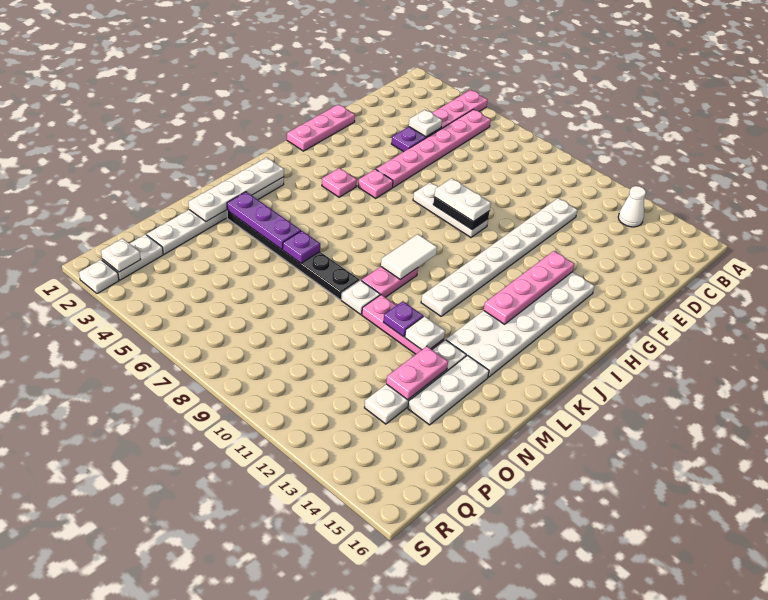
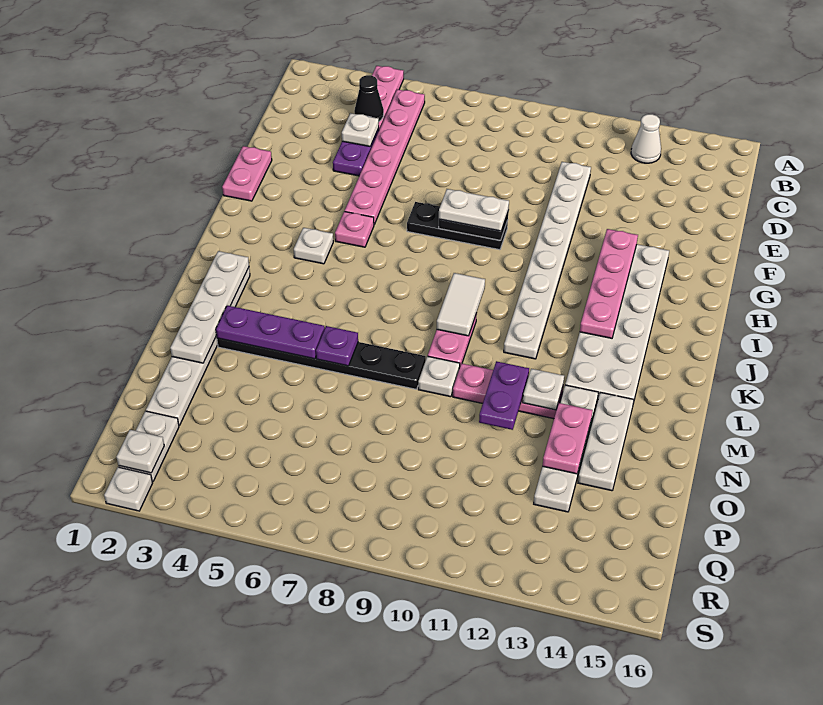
none -> black cone C4 level 2
pink plate F1:H1 level 1 -> pink plate F1:G1 level 1
white plate G7:G9 level 1 -> black plate G7:G9 level 1
pink plate I4 level 1 -> white plate I4 level 1
purple plate M11 level 2 -> purple plate M11:N11 level 2

